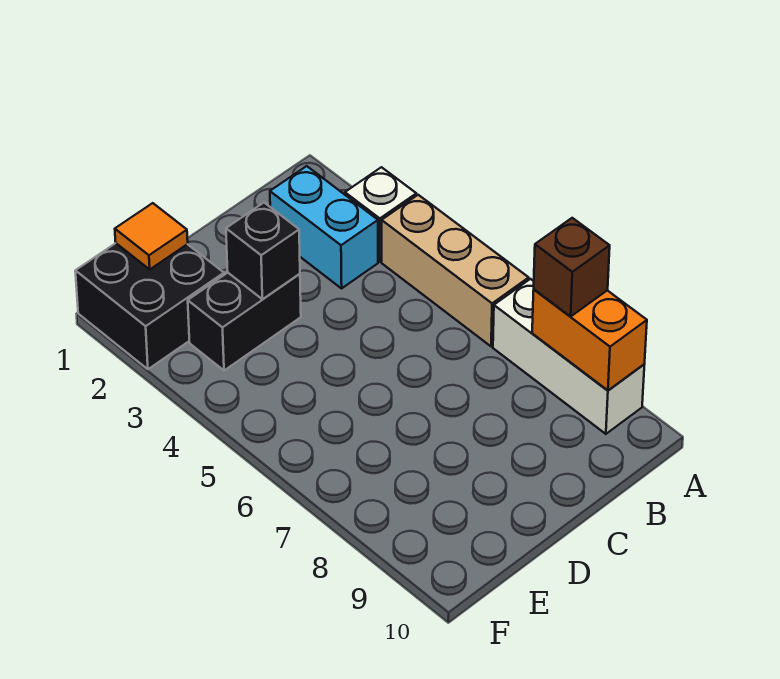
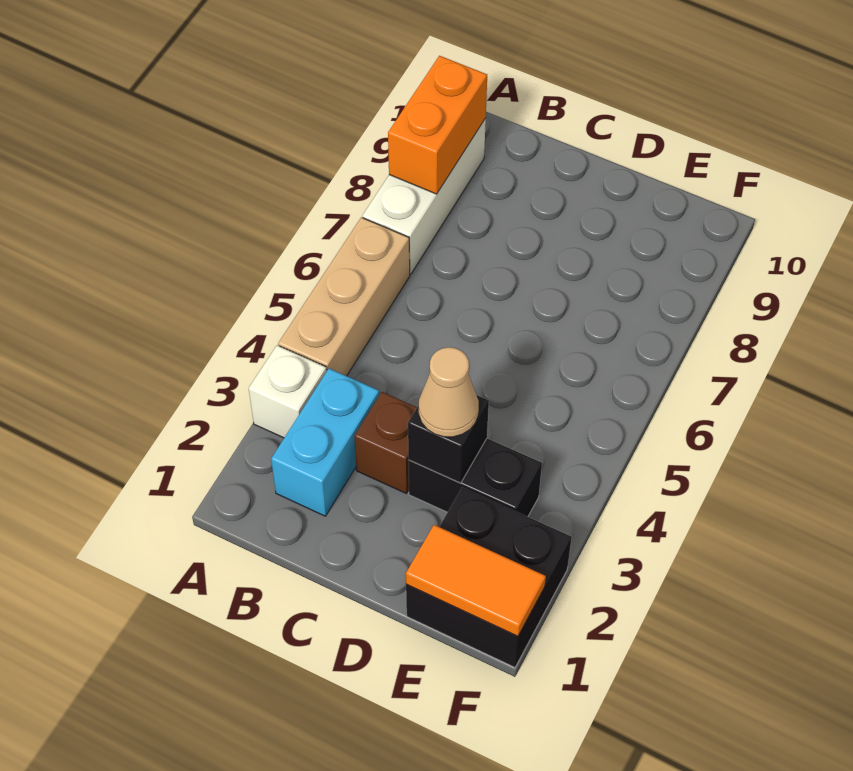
brown brick A8 level 3 -> brown brick C3 level 1
none -> tan cone D3 level 3
orange tile E1 level 2 -> orange tile E1:F1 level 2

